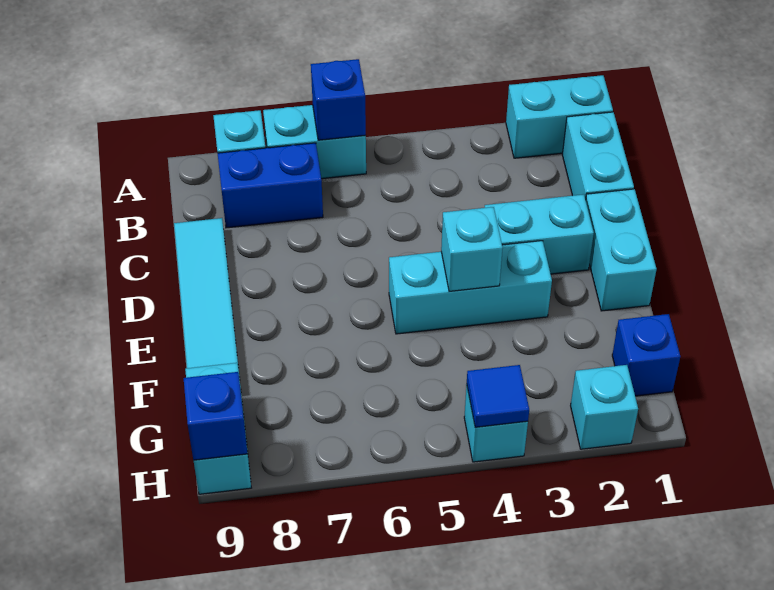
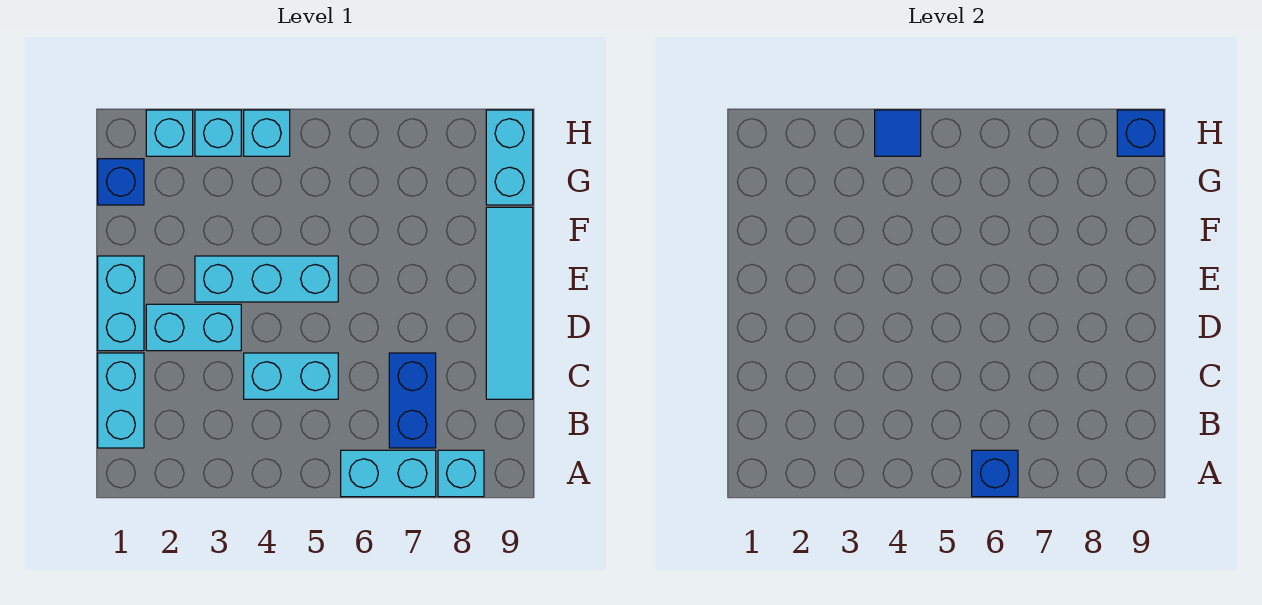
cyan brick A1:A2 level 1 -> cyan brick C4:C5 level 1
blue brick B7:B8 level 1 -> blue brick B7:C7 level 1
cyan brick E4 level 2 -> cyan brick H3 level 1

